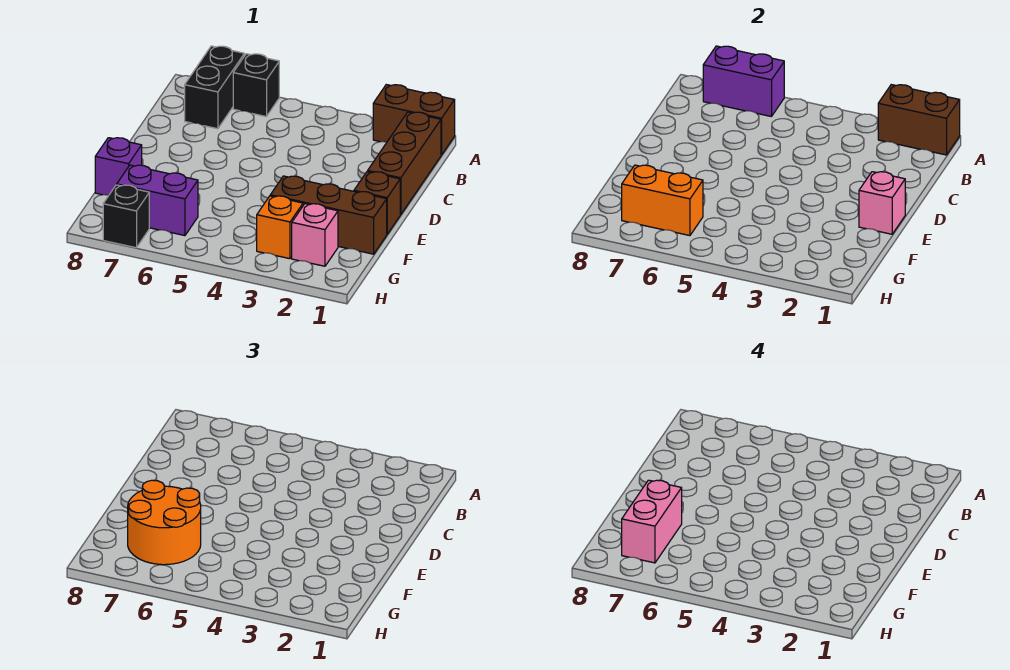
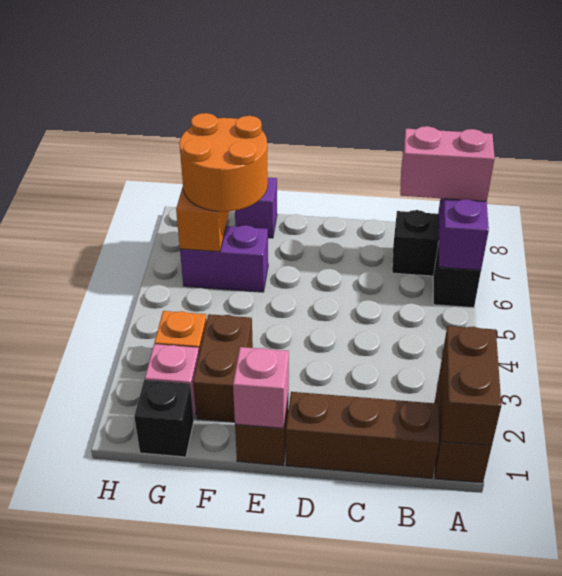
brown brick F1:F3 level 1 -> brown brick F2:F3 level 1
pink brick F7:G7 level 4 -> pink brick A7:B7 level 3
purple brick G6:G7 level 1 -> purple brick F6:G6 level 1
black brick H7 level 1 -> black brick G1 level 1

